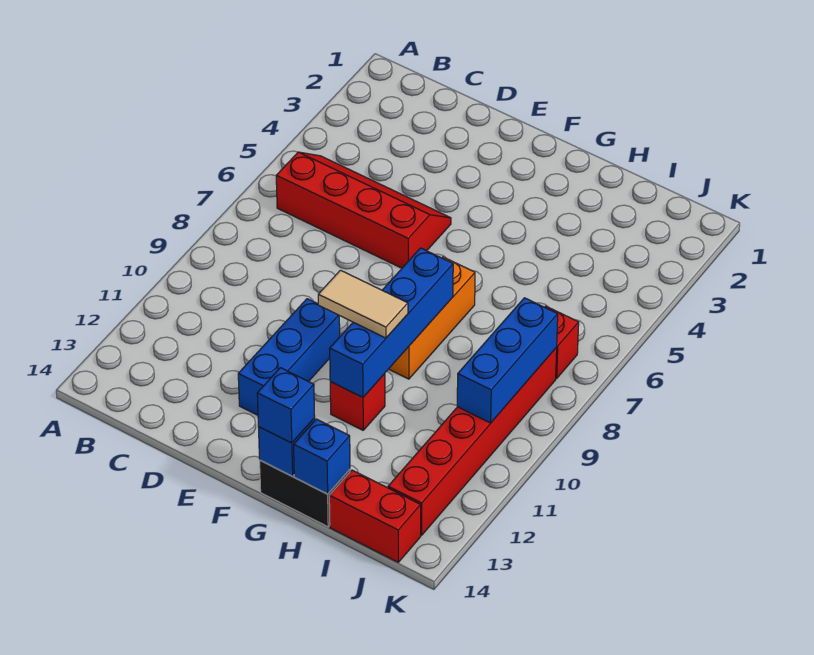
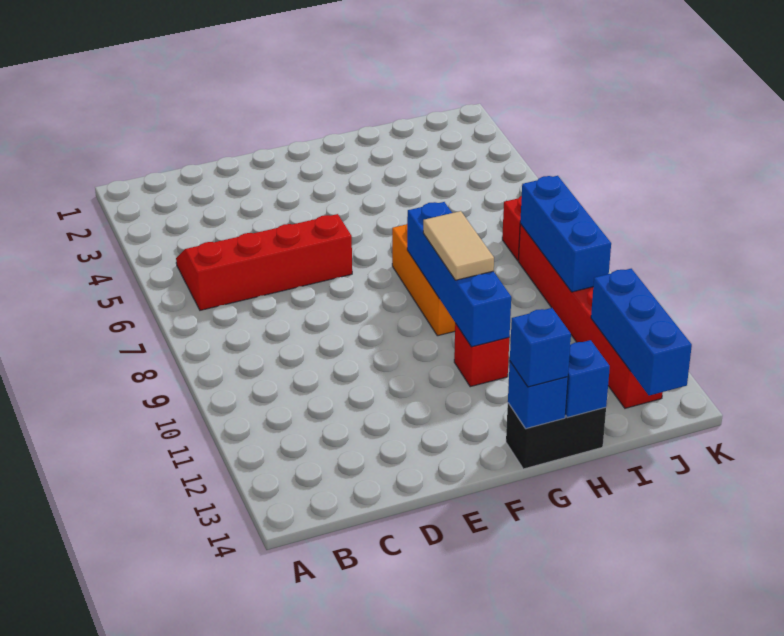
blue brick E10:E12 level 1 -> blue brick J12:J14 level 2
tan tile F10:G10 level 3 -> tan tile G9:G10 level 3
red brick I14:J14 level 1 -> none

